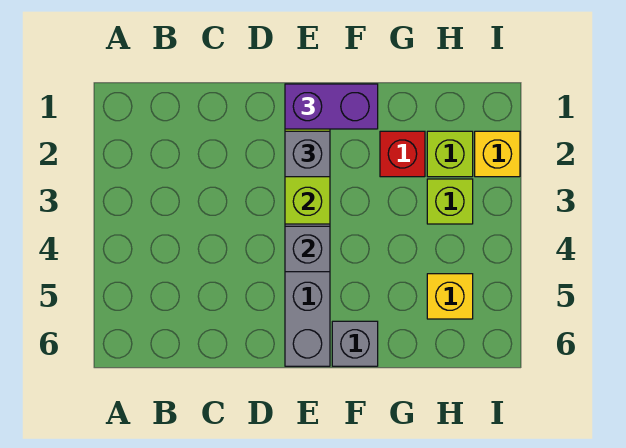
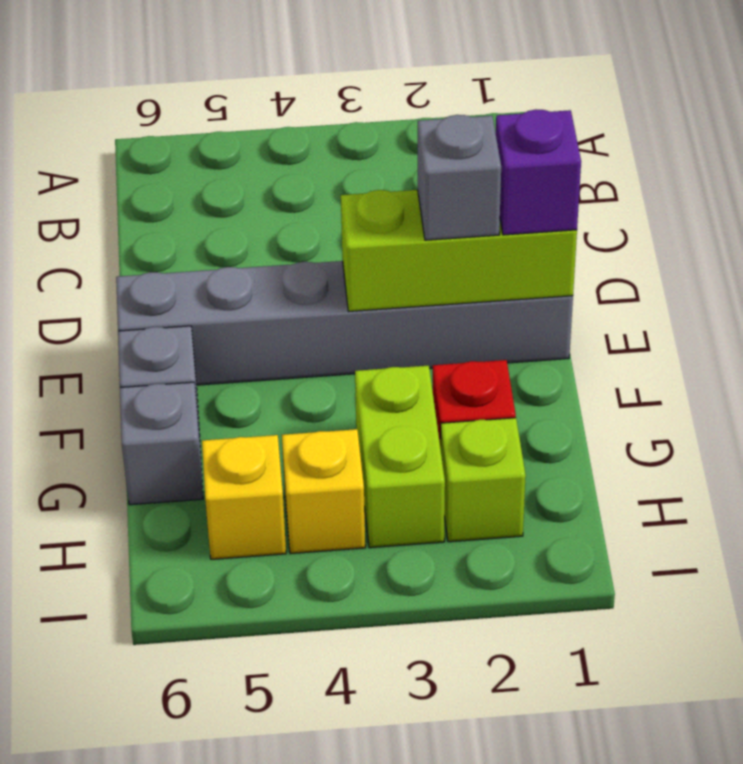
purple brick E1:F1 level 3 -> purple brick E1 level 3
grey brick E4 level 2 -> grey brick G6 level 1
lime brick H3 level 1 -> lime brick G3:H3 level 1
yellow brick I2 level 1 -> yellow brick H4 level 1

